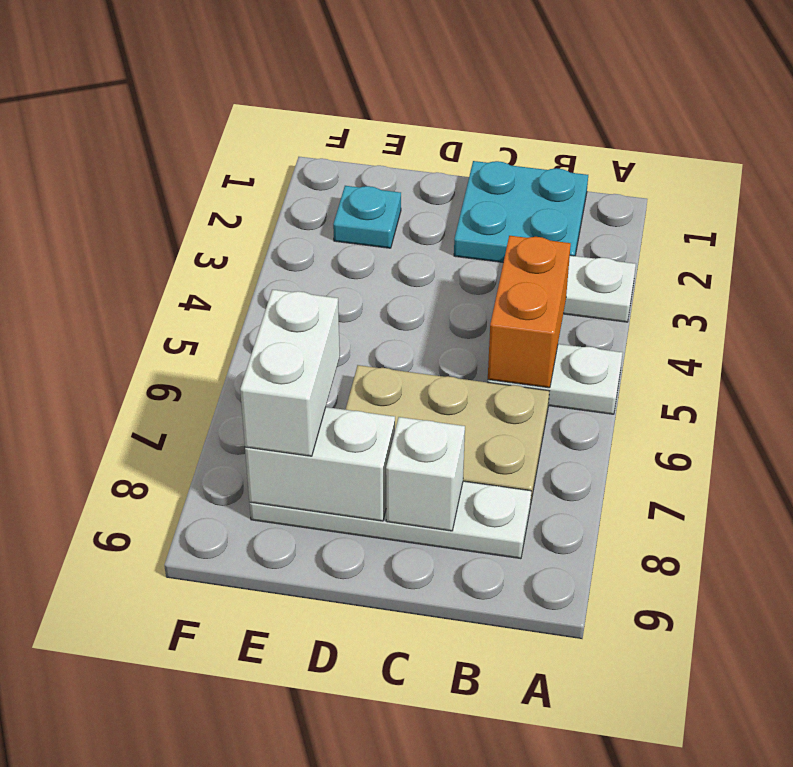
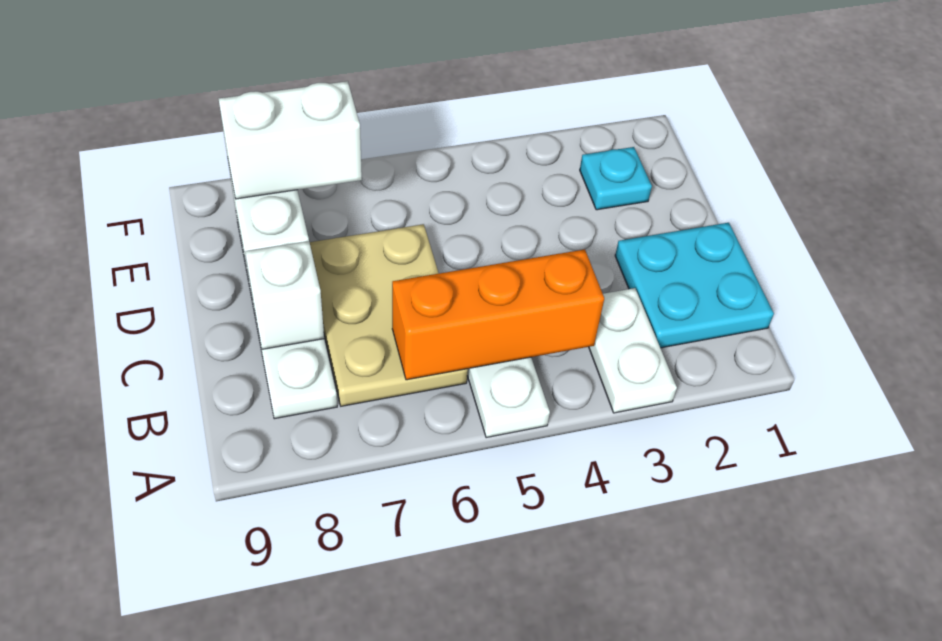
orange brick B4:B5 level 2 -> orange brick B4:B6 level 2

